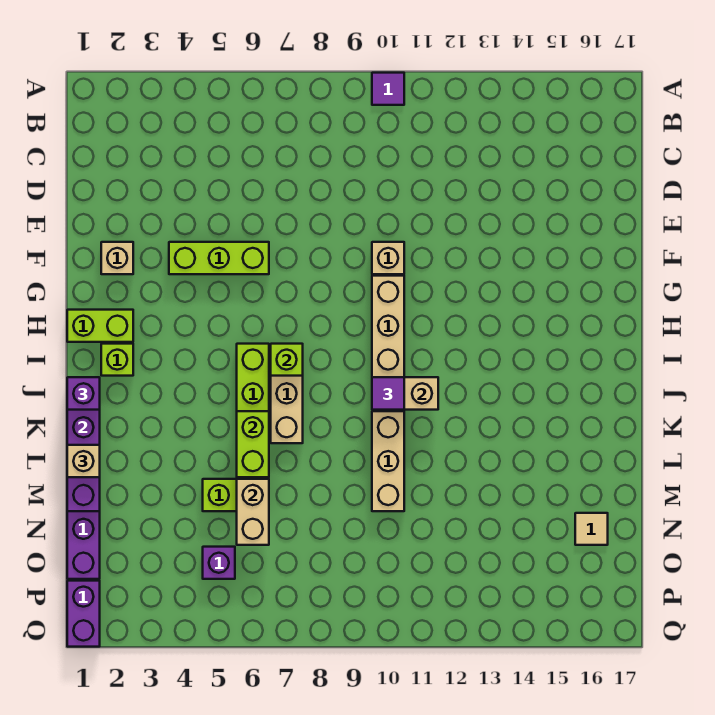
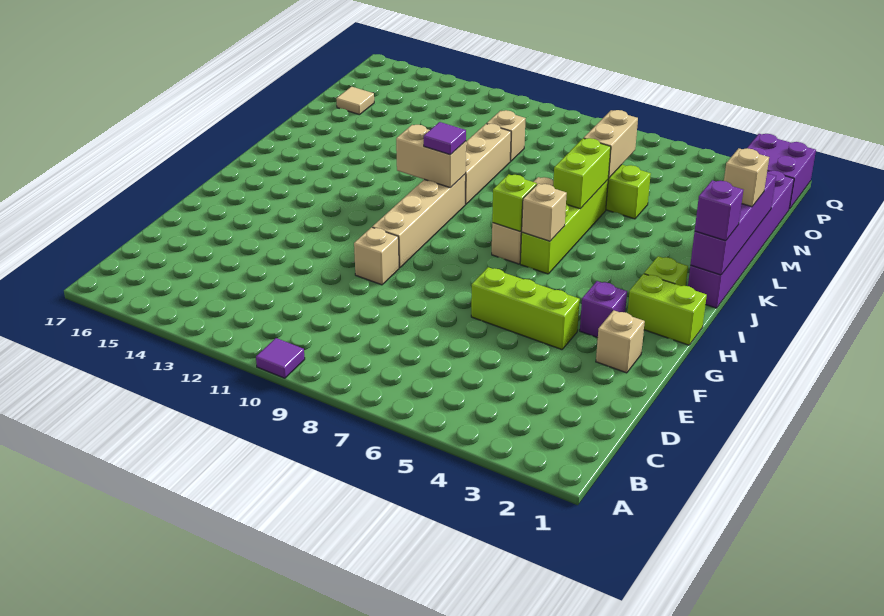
none -> tan brick I6 level 2
none -> tan brick N10 level 1
purple brick O5 level 1 -> purple brick G3 level 1
purple brick P1:Q1 level 1 -> purple brick P1:Q2 level 1

